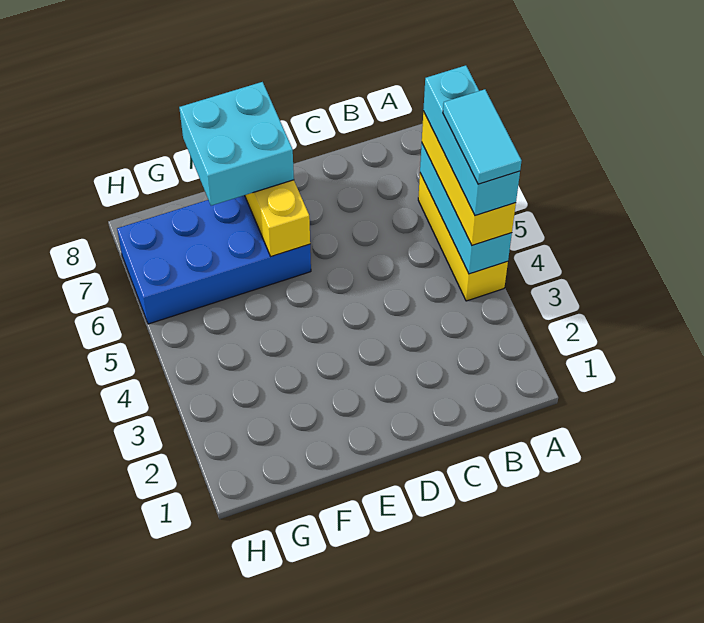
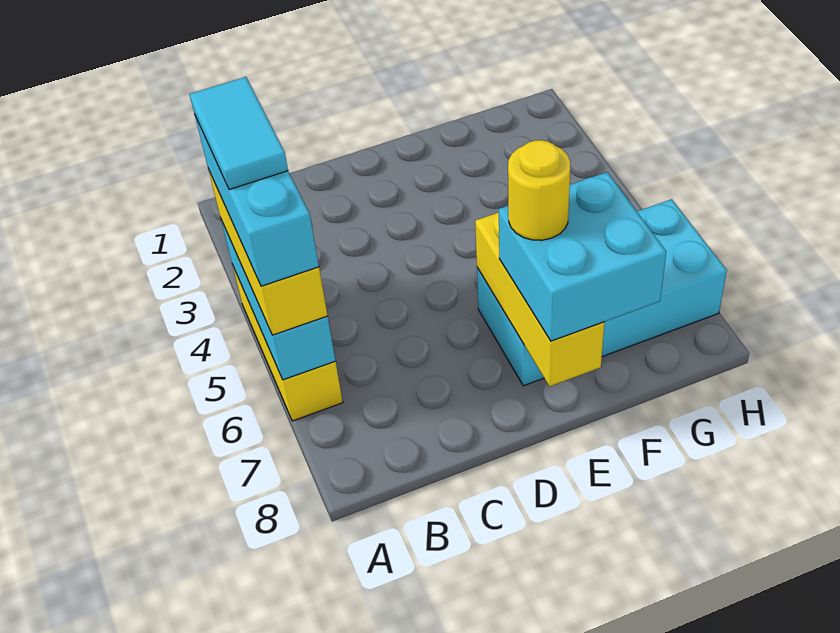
blue brick E6:H7 level 1 -> cyan brick E6:H7 level 1
none -> yellow round brick E7 level 4

